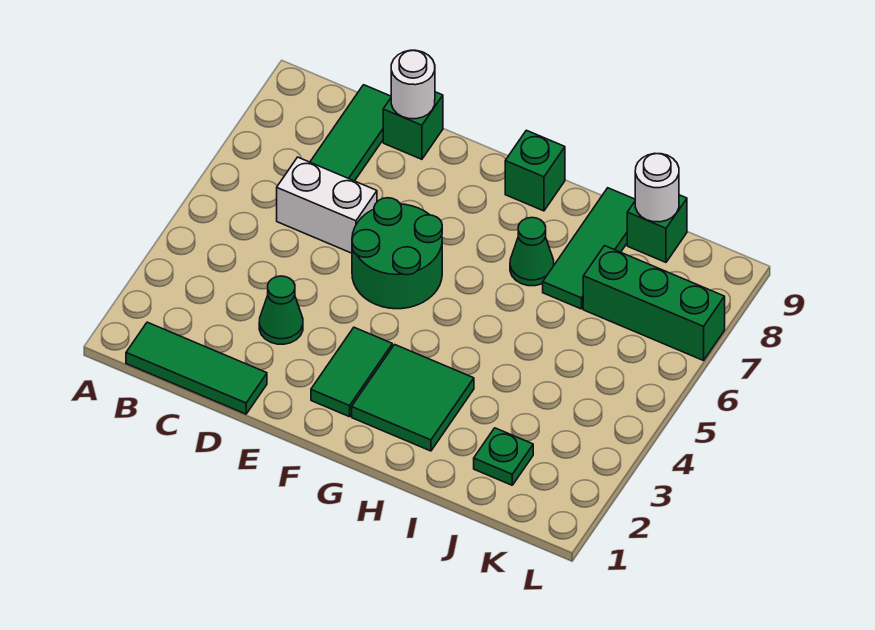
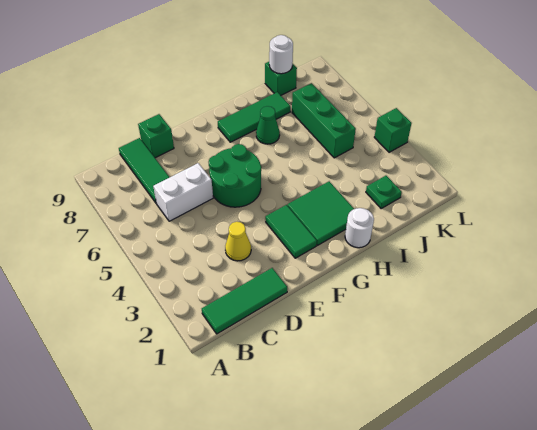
green cone D3 level 1 -> yellow cone D3 level 1
white round brick D9 level 2 -> white round brick H1 level 1
green brick G9 level 1 -> green brick L4 level 1
green tile I7:I9 level 1 -> green tile G8:I8 level 1
green brick J7:L7 level 1 -> green brick J5:J7 level 1

